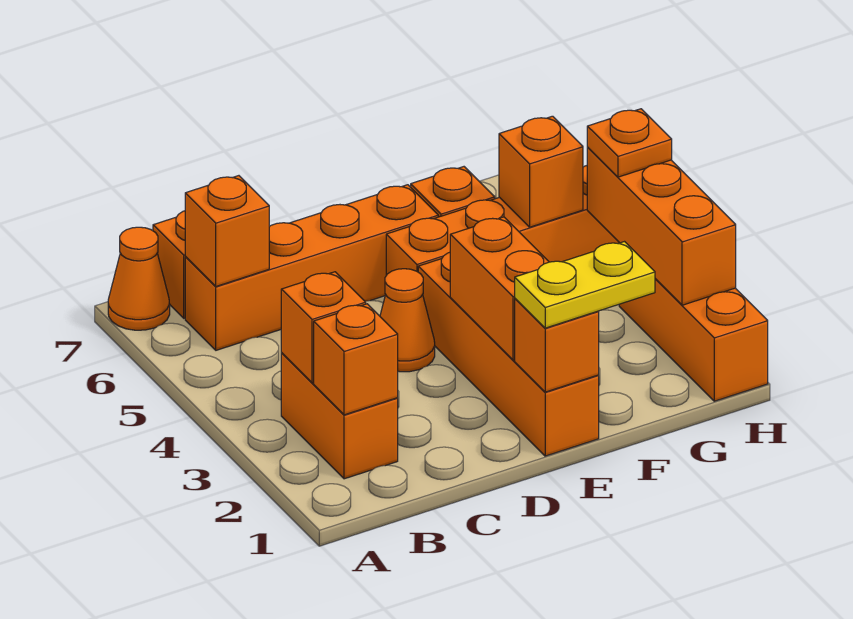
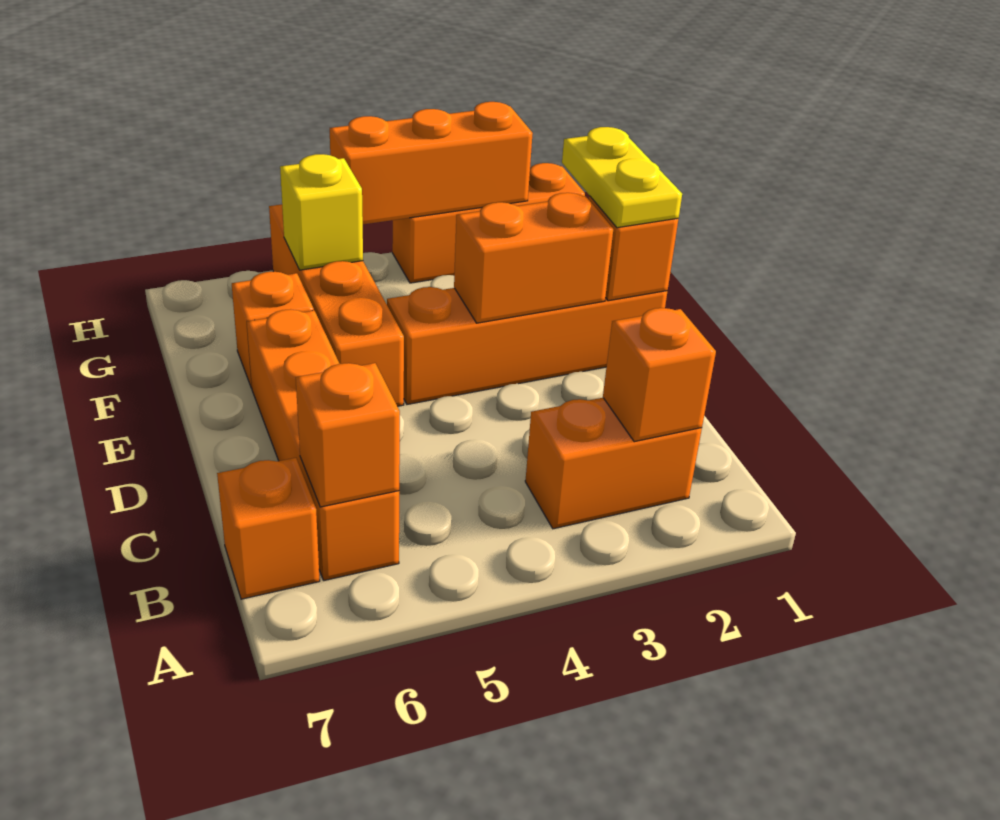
orange cone A7 level 1 -> none
orange brick B3 level 2 -> none
orange cone D4 level 1 -> none
orange brick G5 level 2 -> yellow brick G5 level 2
orange plate H4 level 3 -> none

